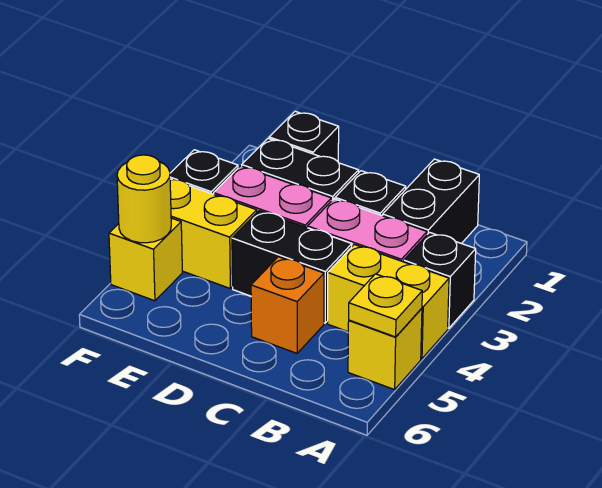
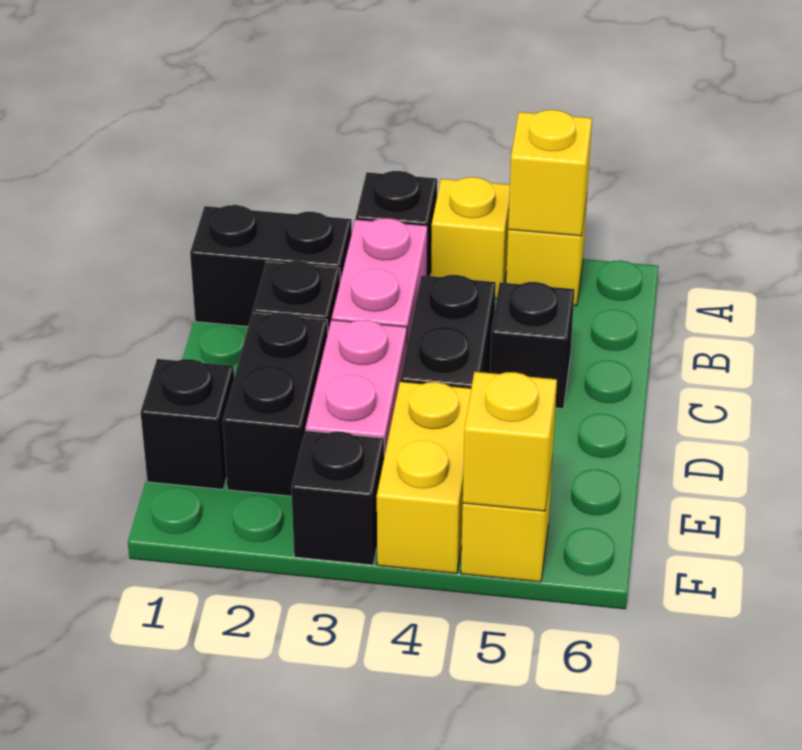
yellow brick A4:B4 level 1 -> yellow brick A4 level 1
yellow plate A5 level 2 -> yellow brick A5 level 2
orange brick C5 level 1 -> black brick C5 level 1
yellow round brick F5 level 2 -> yellow brick F5 level 2

